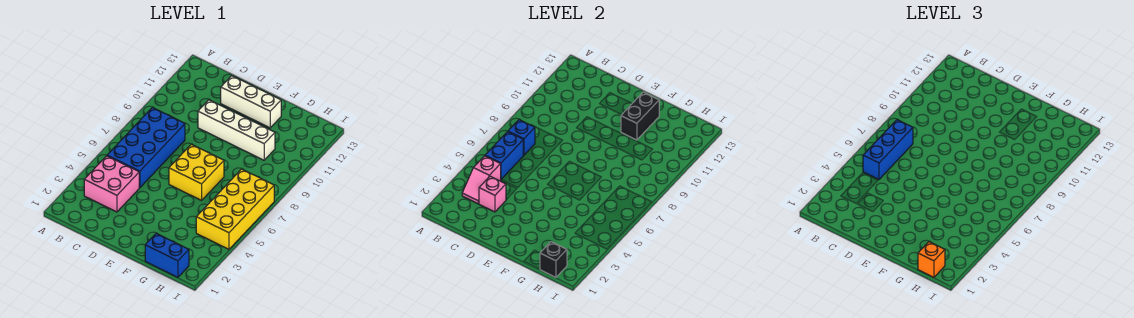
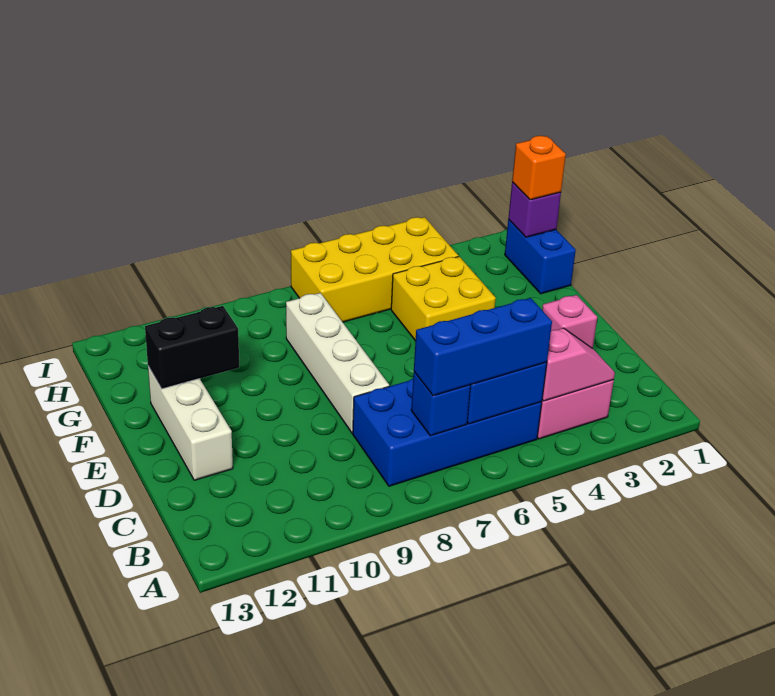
white brick D10:G10 level 1 -> white brick D8:G8 level 1
yellow brick E6:F7 level 1 -> yellow brick F4:G5 level 1
black brick H1 level 2 -> purple brick H1 level 2

